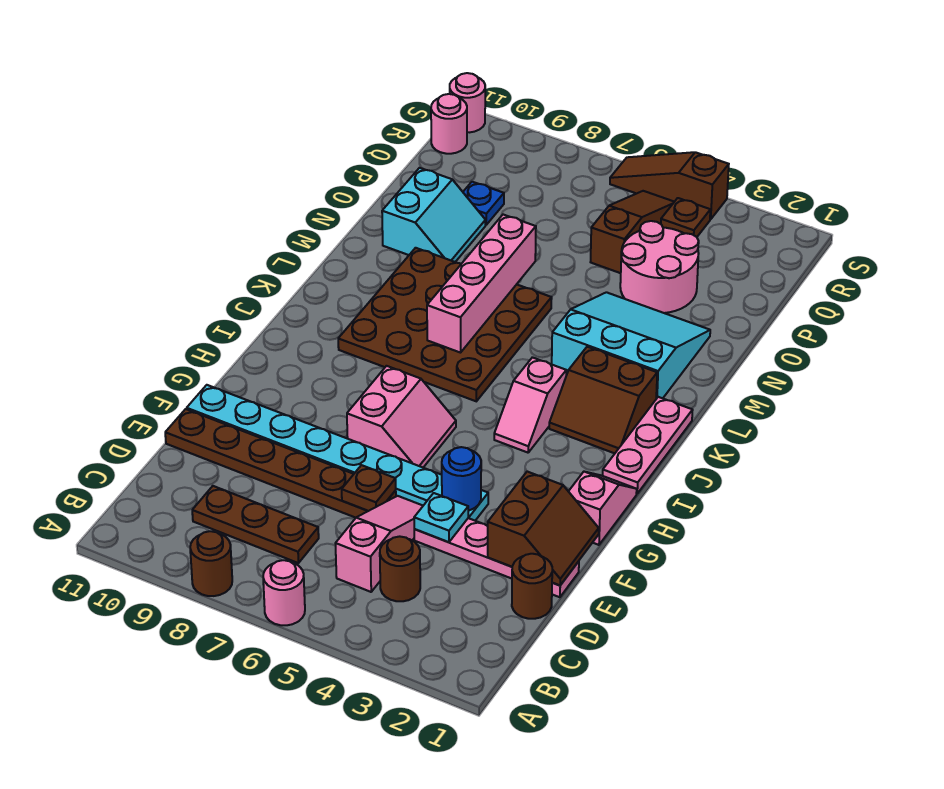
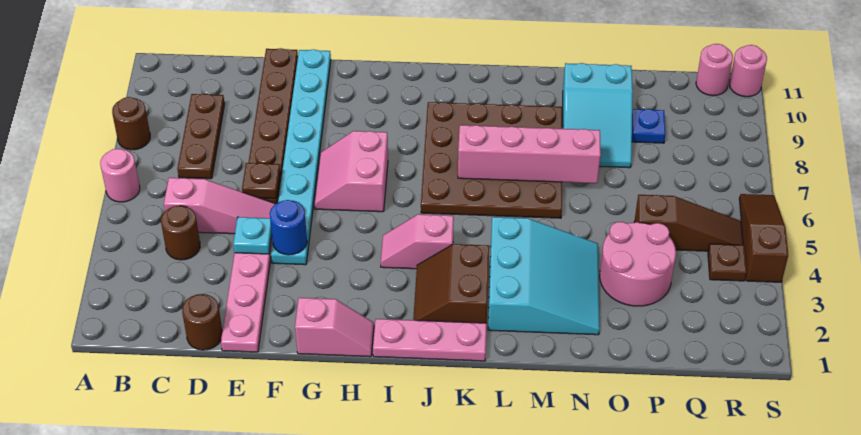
brown slope E1:F2 level 2 top 2 -> none
pink slope G6:H7 level 1 top 7 -> pink slope G6:H7 level 1 top H
cyan slope N9:O10 level 1 top 10 -> cyan slope N8:O10 level 1 top 10

